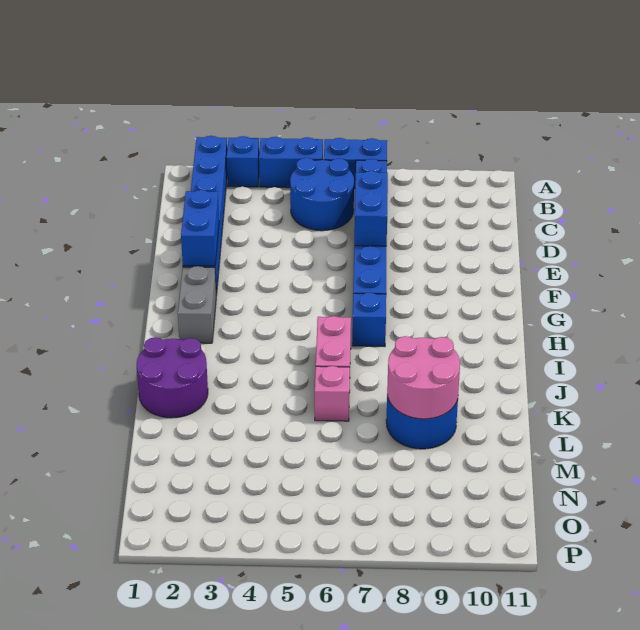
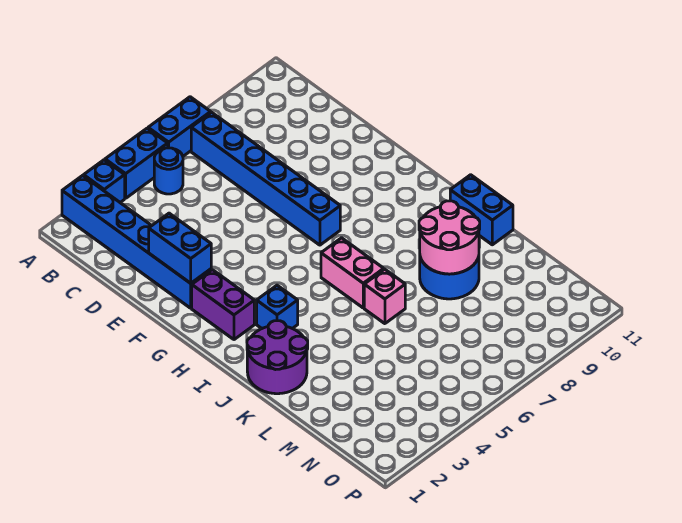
blue round brick B5:C6 level 1 -> blue round brick B5 level 1
blue brick D7:E7 level 2 -> blue brick J11:K11 level 1
grey brick G2:H2 level 1 -> purple brick G2:H2 level 1
blue brick H7 level 1 -> blue brick I3 level 1

